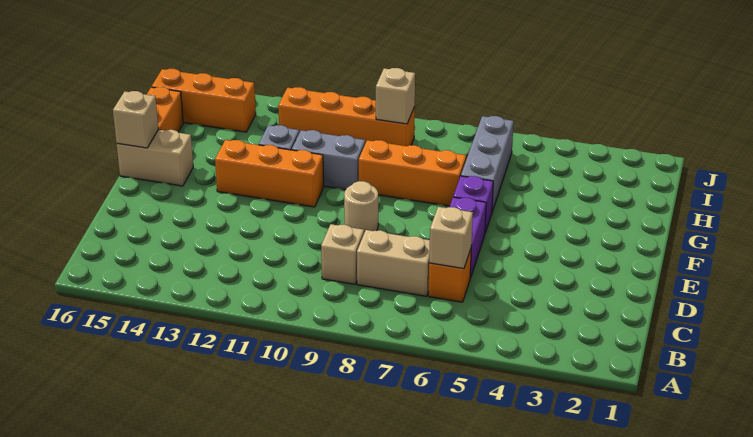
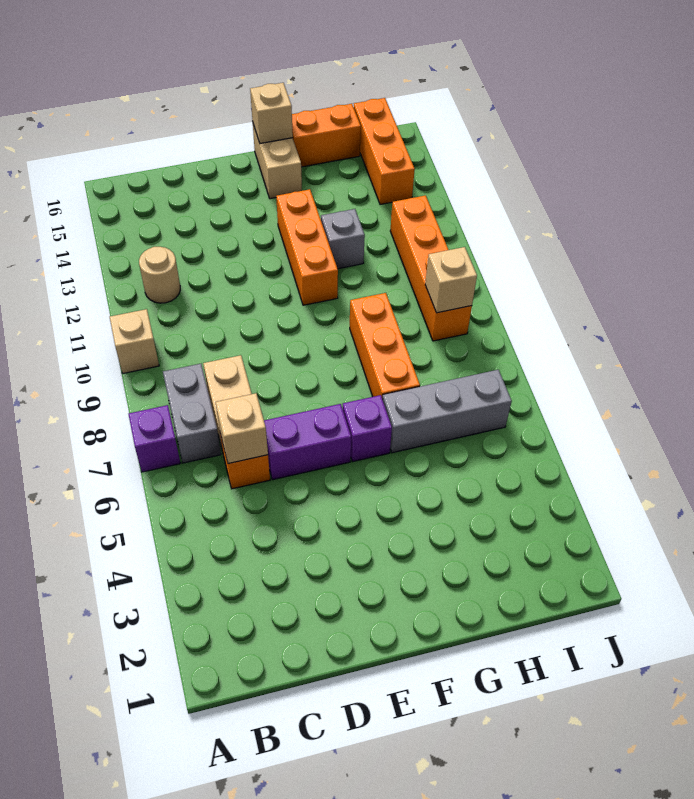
none -> purple brick A7 level 1
tan brick C9 level 1 -> tan brick A10 level 1
tan round brick E9 level 1 -> tan round brick B12 level 1
grey brick G10:G11 level 1 -> grey brick B7:B8 level 1

